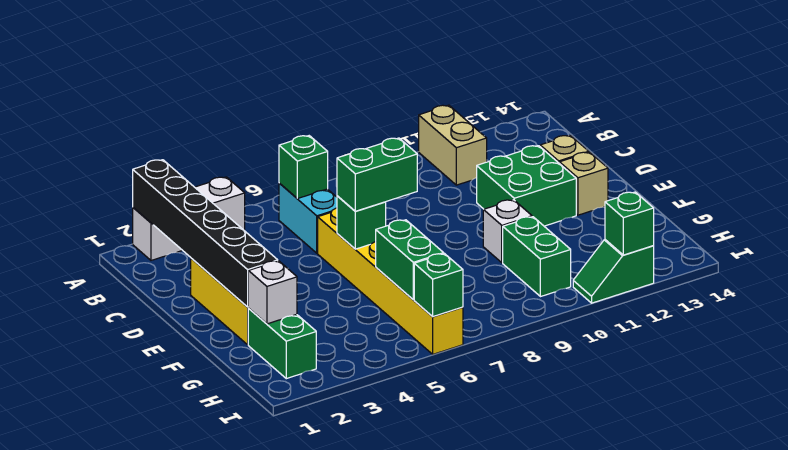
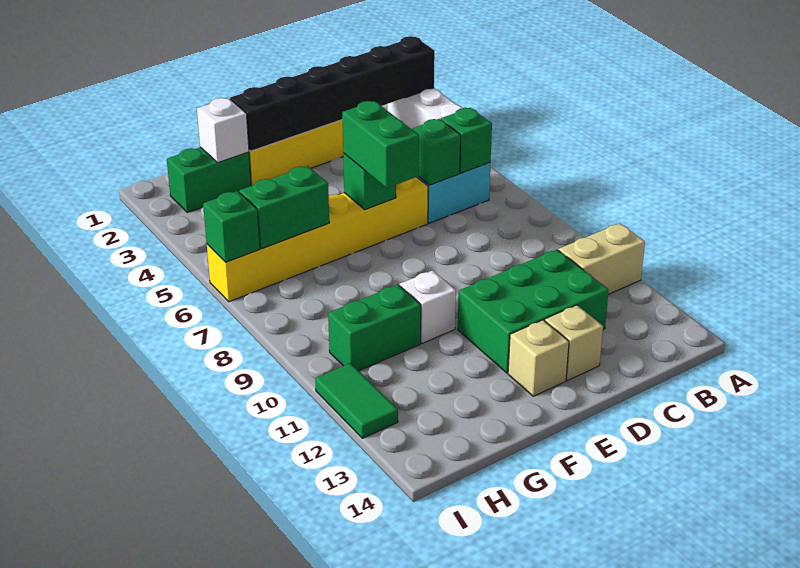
green brick D11:E12 level 1 -> green brick C11:E12 level 1
green slope I11:I12 level 1 top 12 -> green tile I11:I12 level 1
green brick I12 level 2 -> green brick C6 level 2

